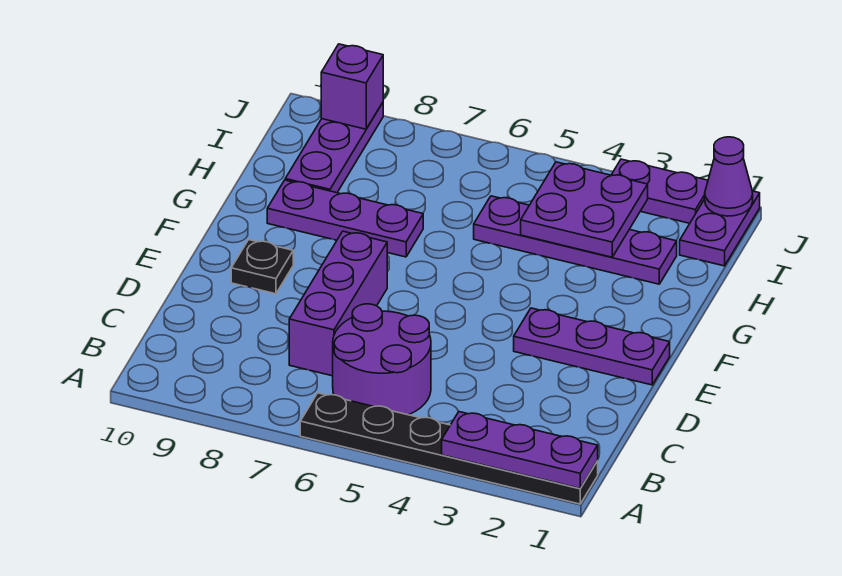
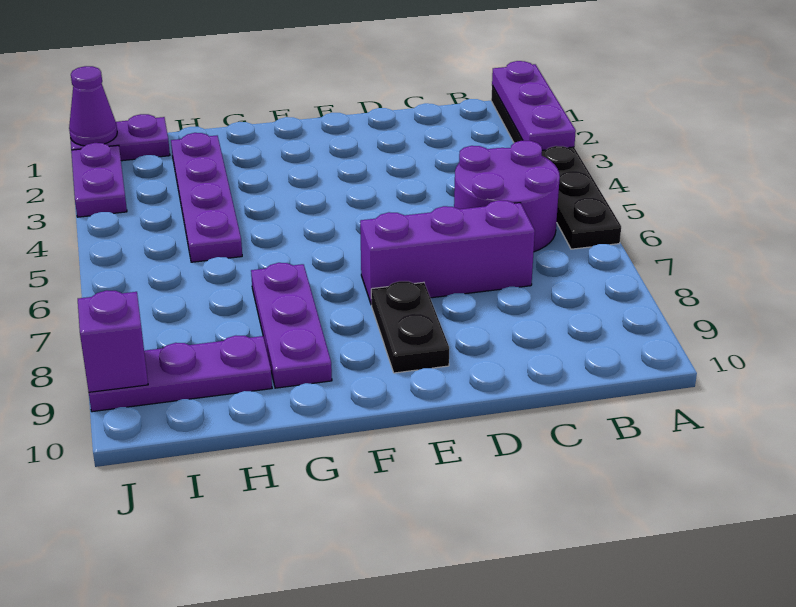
purple plate E1:E3 level 1 -> none
black plate E9 level 1 -> black plate E8:E9 level 1
purple plate H3:I4 level 2 -> none

